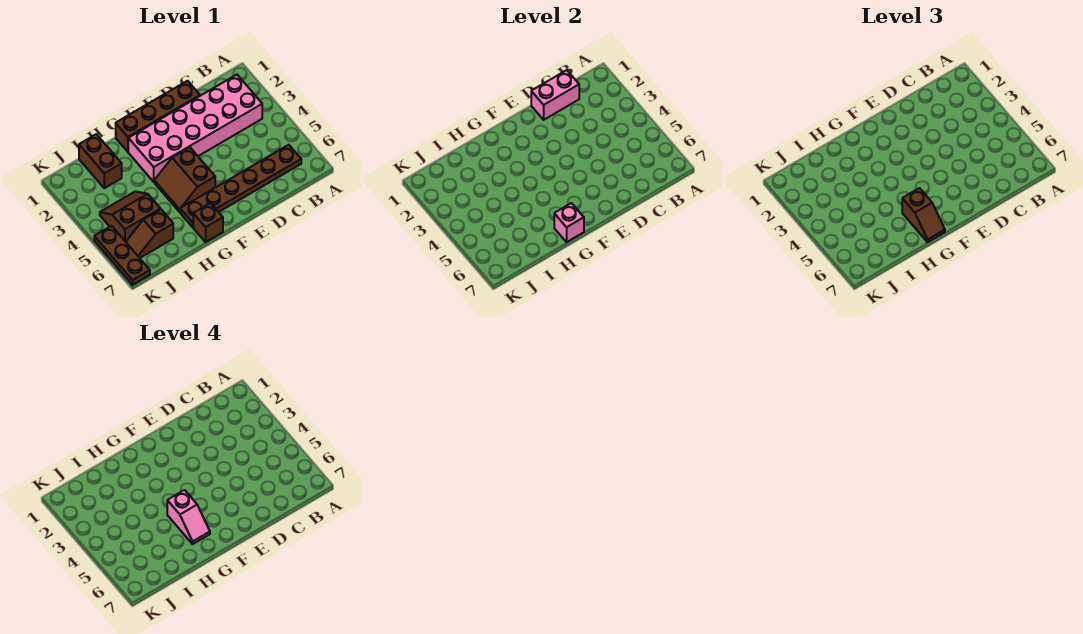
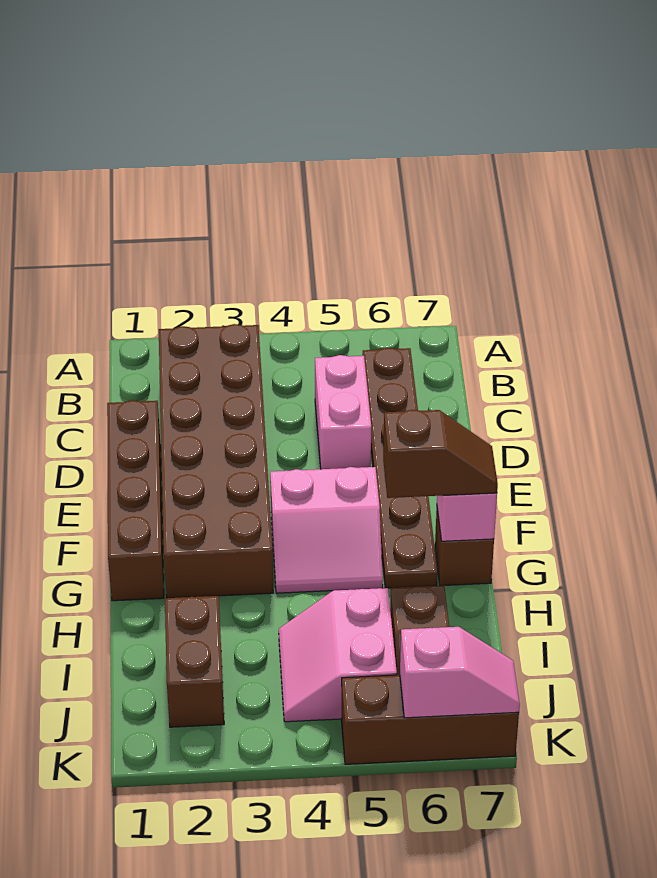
pink brick B2:G3 level 1 -> brown brick B2:G3 level 1
pink brick C1:D1 level 2 -> pink brick C5:D5 level 1
brown slope F4:G5 level 1 top F -> pink slope F4:G5 level 1 top F
pink slope G5:G6 level 4 top 5 -> pink slope K6:K7 level 2 top 6
brown brick I1:I2 level 1 -> brown brick I2:J2 level 1
brown slope I4:J5 level 1 top 5 -> pink slope I4:J5 level 1 top 5
brown plate K5:K7 level 1 -> brown brick K5:K7 level 1

